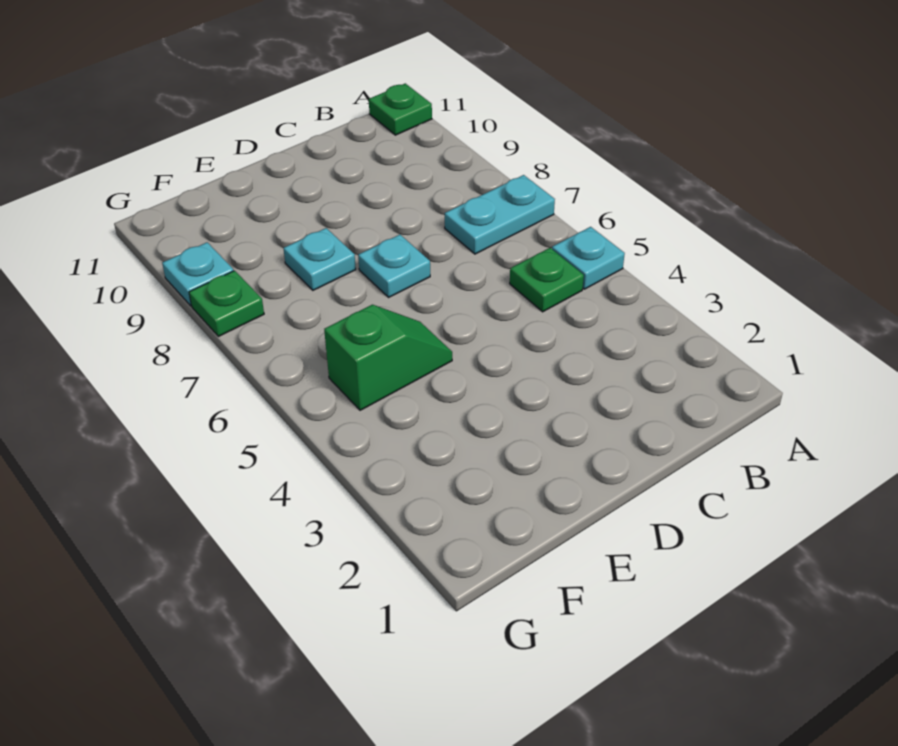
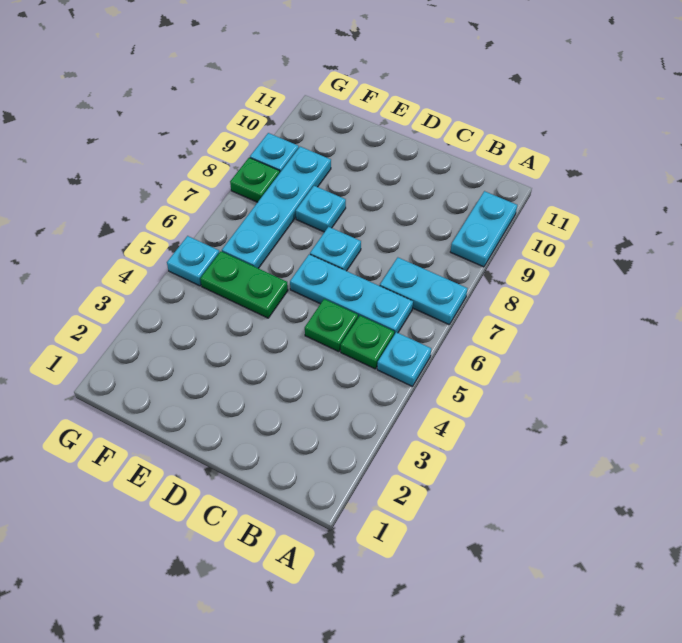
none -> cyan plate A9:A10 level 1
green plate A11 level 1 -> green plate C5 level 1
none -> cyan plate B6:D6 level 1
green slope E5:F5 level 1 top F -> green plate E5:F5 level 1
none -> cyan plate F6:F9 level 1
none -> cyan plate G5 level 1

